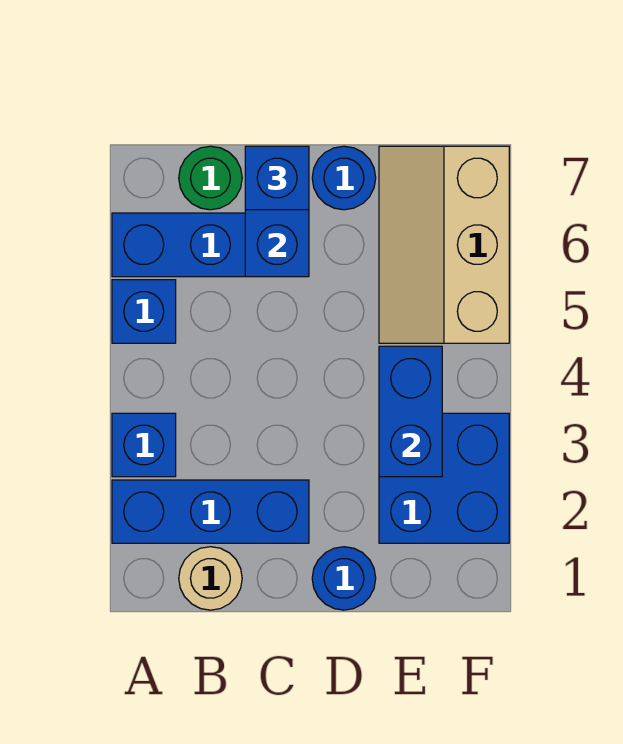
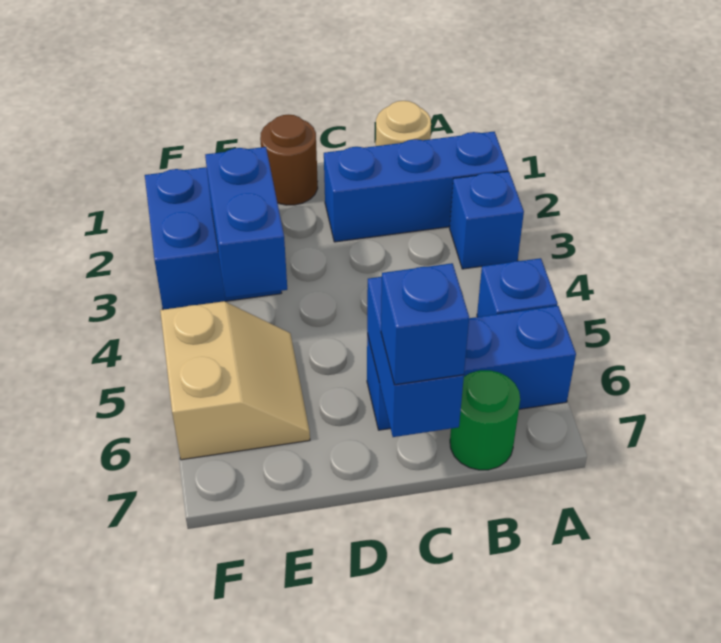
blue round brick D1 level 1 -> brown round brick D1 level 1
blue round brick D7 level 1 -> none
tan slope E5:F7 level 1 top F -> tan slope E5:F6 level 1 top F

